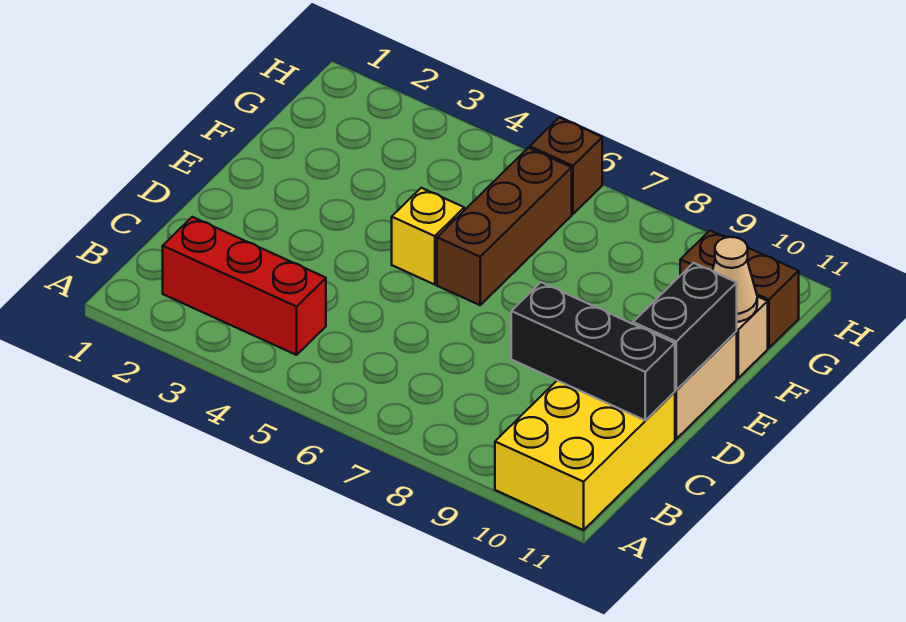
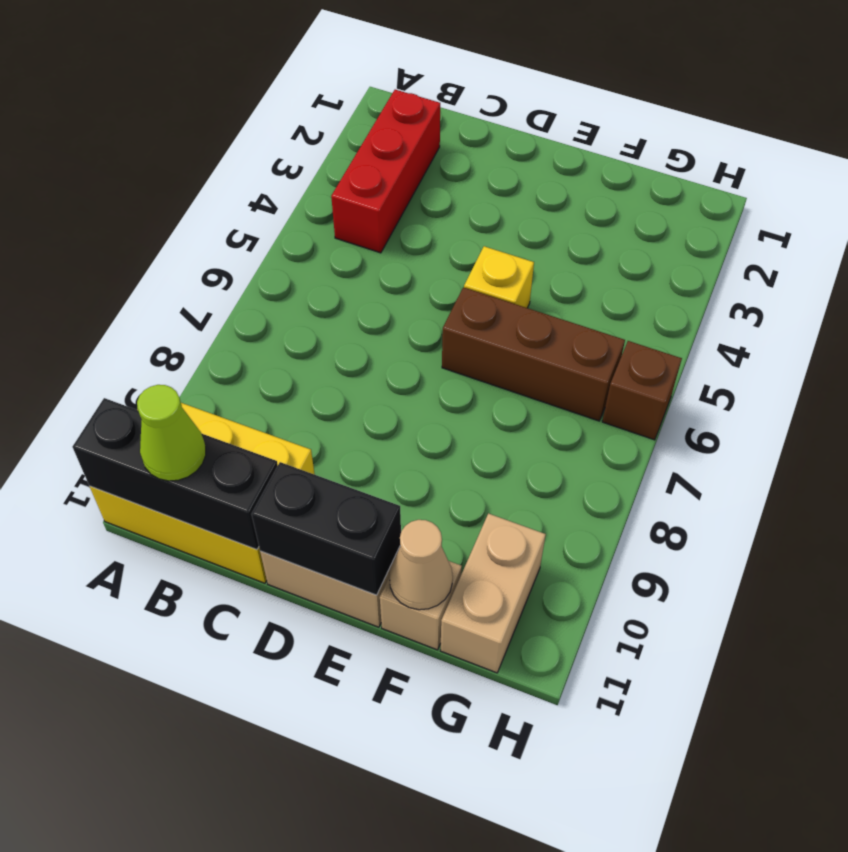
none -> lime cone B11 level 3
black brick C9:C11 level 2 -> black brick A11:C11 level 2
brown brick G10:G11 level 1 -> tan brick G10:G11 level 1

